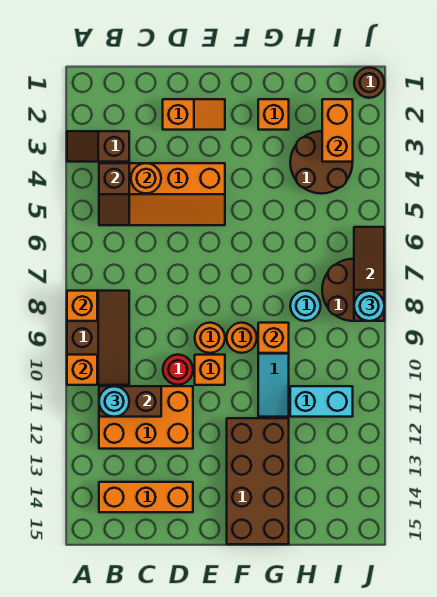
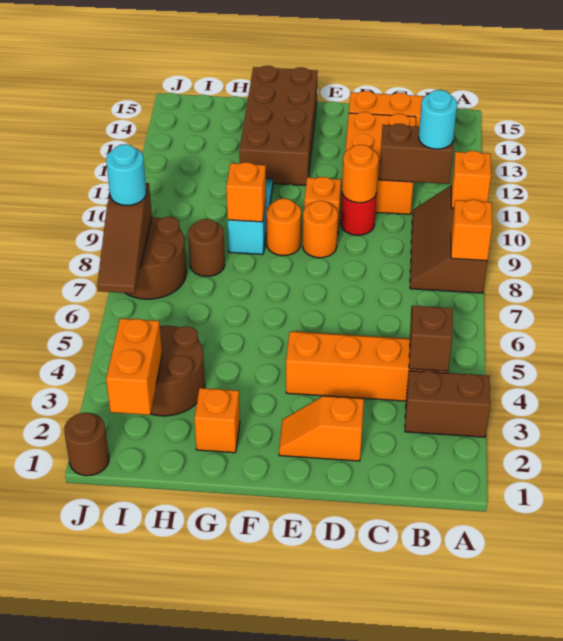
brown slope A3:B3 level 1 top B -> brown brick A3:B3 level 1
orange brick B11:D12 level 1 -> orange brick C11:D13 level 1
orange round brick C4 level 2 -> orange round brick D10 level 2
cyan round brick H8 level 1 -> brown round brick H8 level 1
cyan brick H11:I11 level 1 -> none

